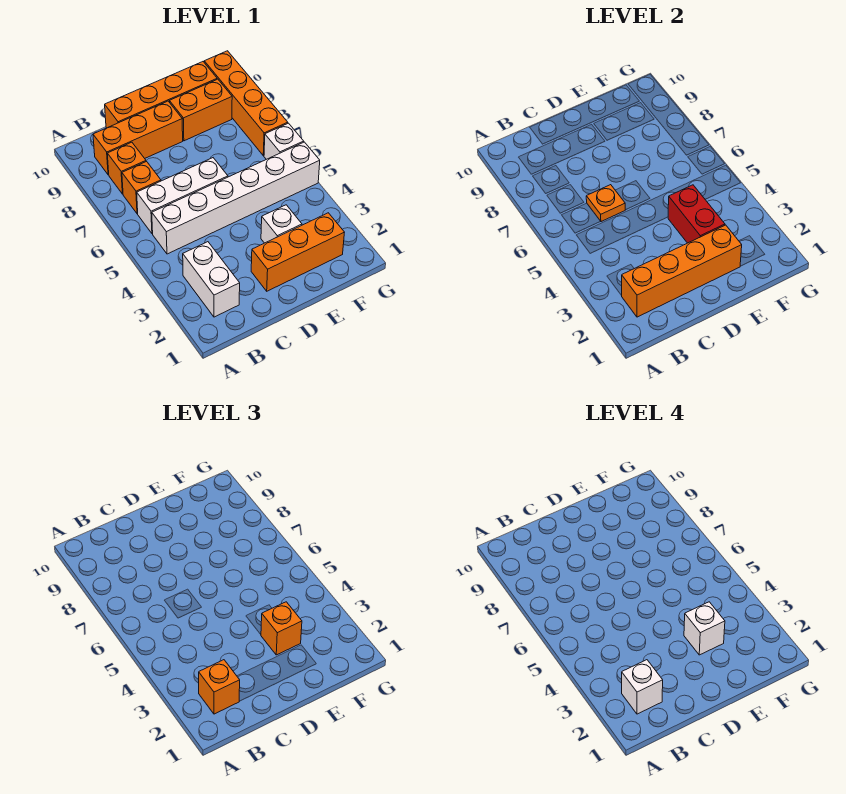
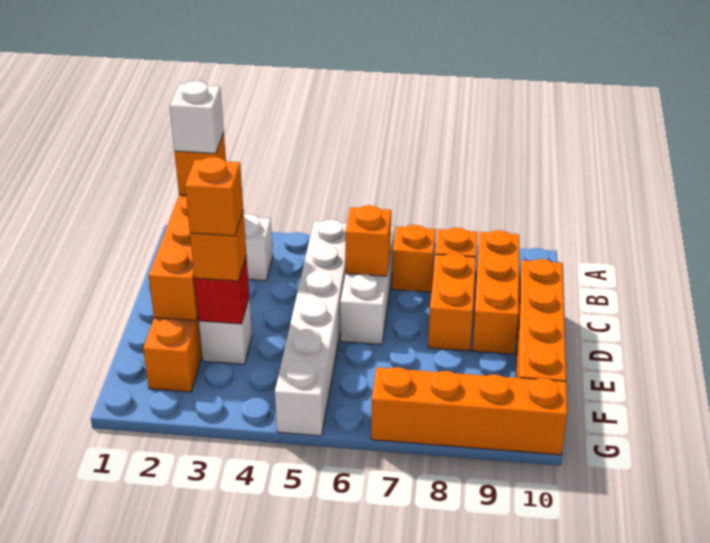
orange plate C6 level 2 -> orange brick C6 level 2
red brick E3:E4 level 2 -> red brick E3 level 2
white brick E3 level 4 -> orange brick E3 level 4
orange brick E9:F9 level 1 -> orange brick C8:D8 level 1
white brick G6 level 1 -> none

